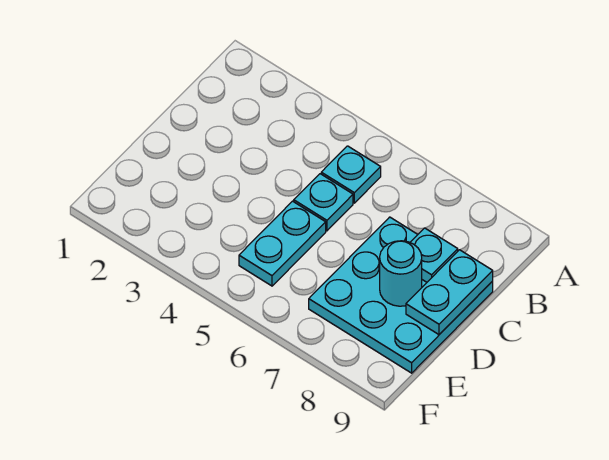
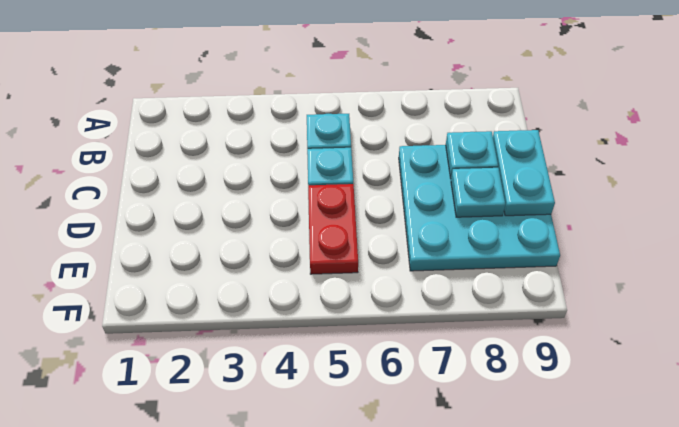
cyan plate D5:E5 level 1 -> red plate D5:E5 level 1
cyan round brick D8 level 2 -> cyan plate D8 level 2

